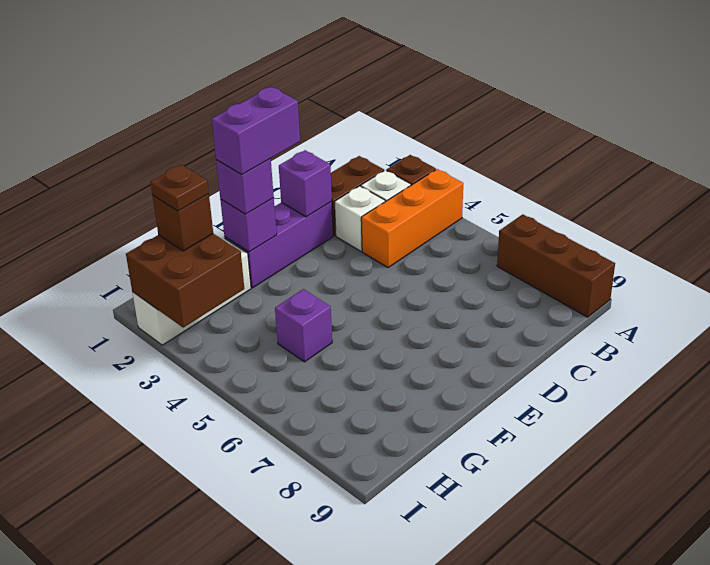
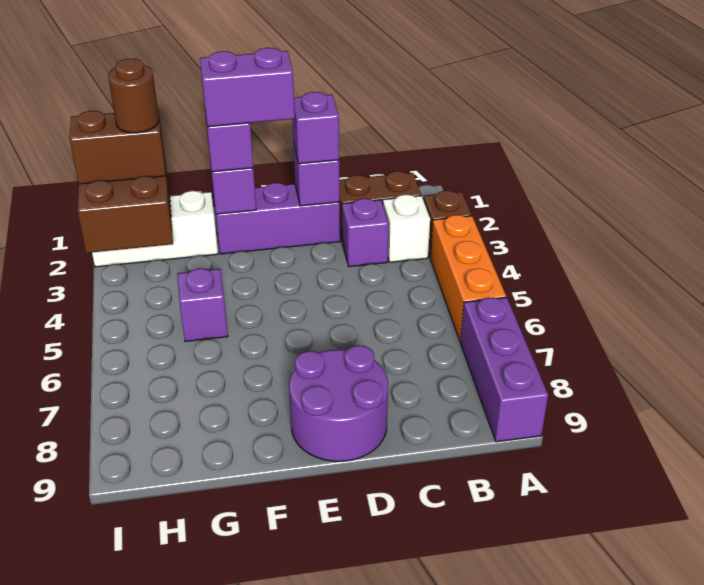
orange brick A4:C4 level 1 -> orange brick A4:A6 level 1
brown brick A7:A9 level 1 -> purple brick A7:A9 level 1
white brick C3 level 1 -> purple brick C3 level 1
none -> purple brick D2 level 3
none -> purple round brick D8:E9 level 1
brown brick H2 level 3 -> brown brick H2:I2 level 3
brown plate H2 level 4 -> brown round brick H2 level 4

